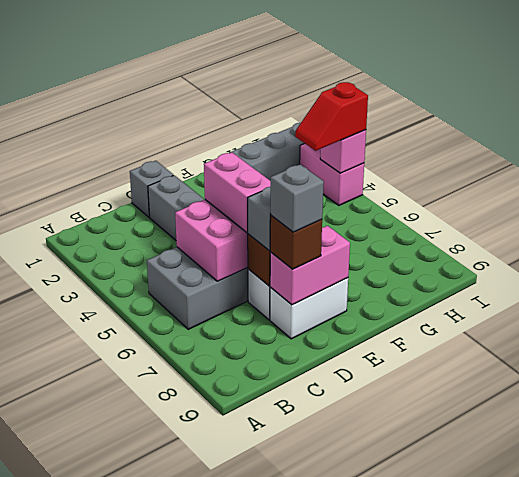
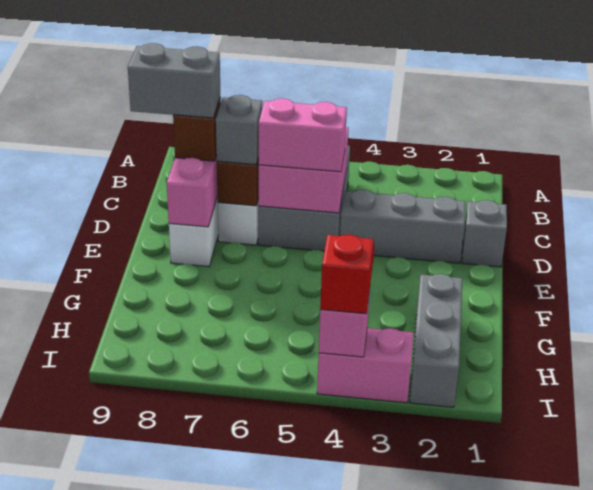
grey brick D8 level 4 -> grey brick D8:D9 level 4

